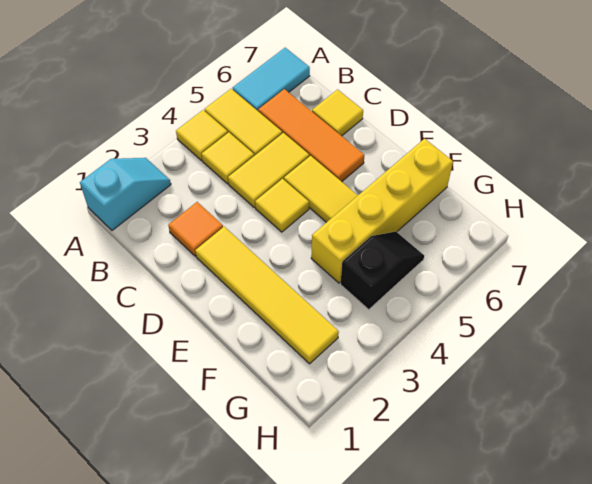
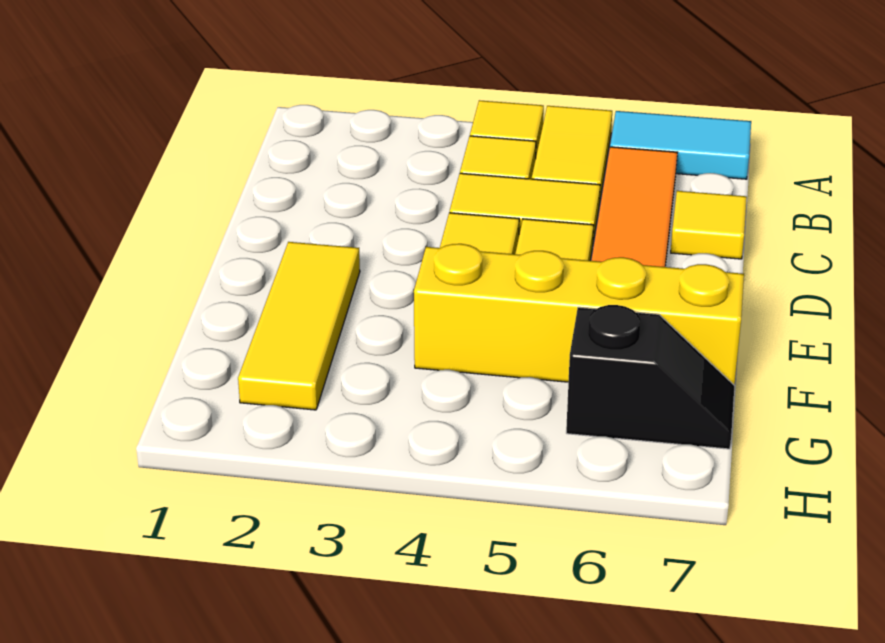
cyan slope A1:A2 level 1 top 1 -> none
orange tile C2 level 1 -> none
yellow tile D2:G2 level 1 -> yellow tile E2:G2 level 1
black slope G4:G5 level 1 top 4 -> black slope G6:G7 level 1 top 6

